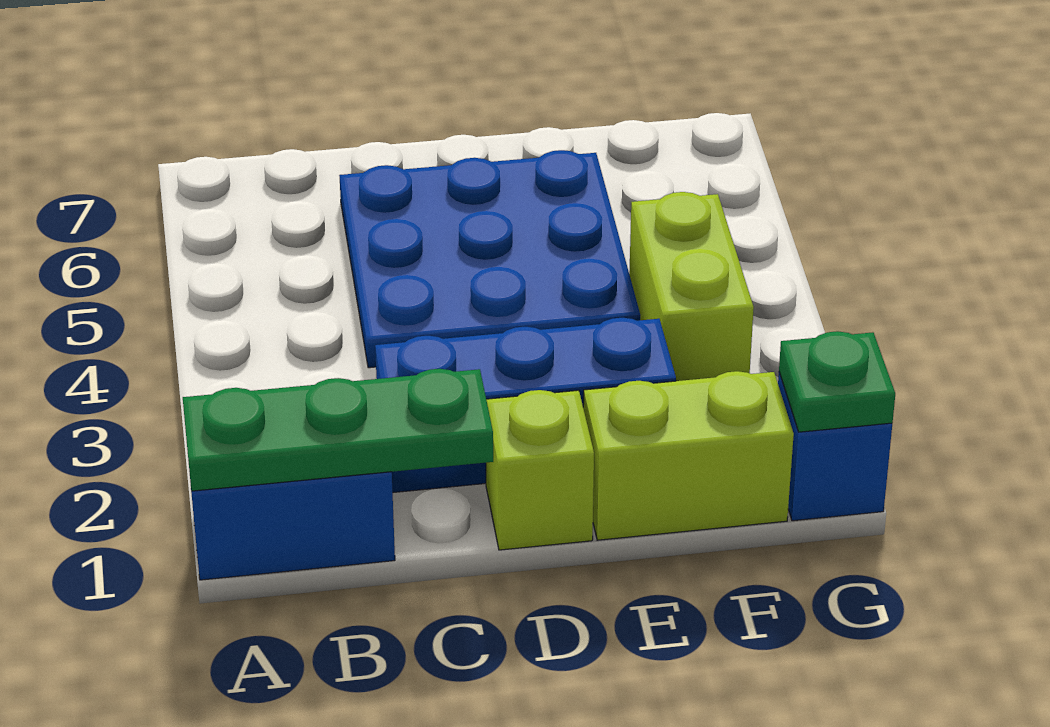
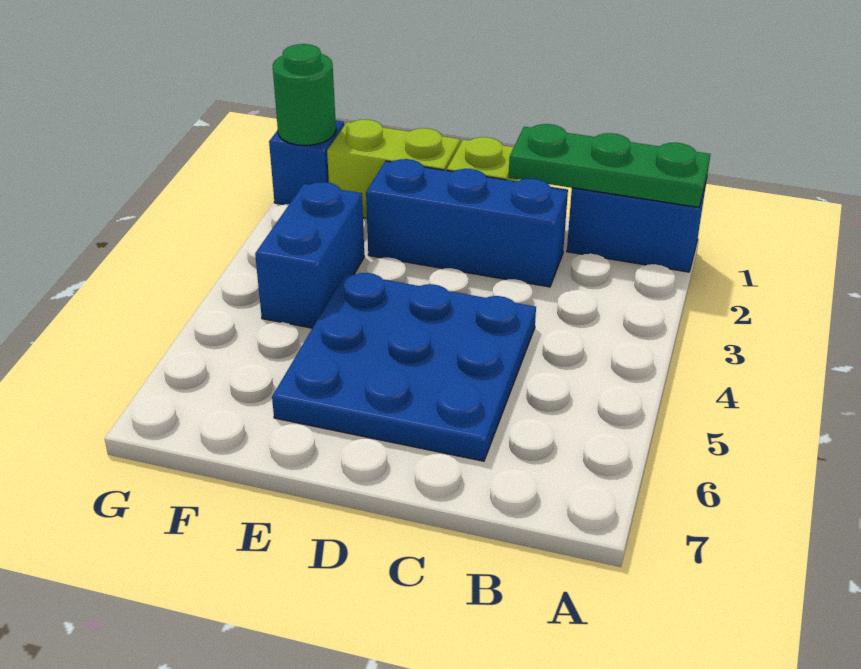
lime brick F3:F4 level 1 -> blue brick F3:F4 level 1
green plate G1 level 2 -> green round brick G1 level 2

